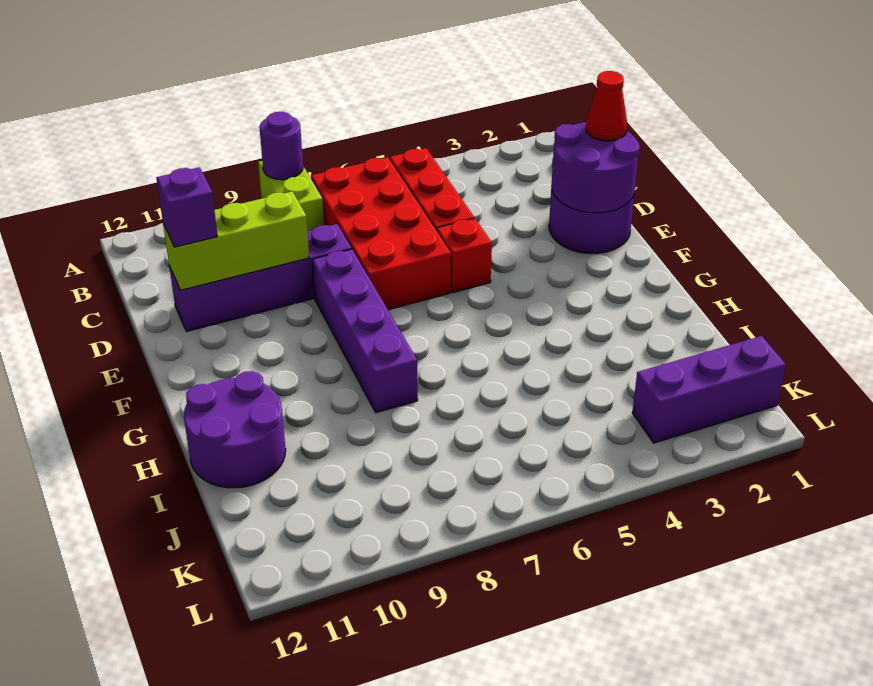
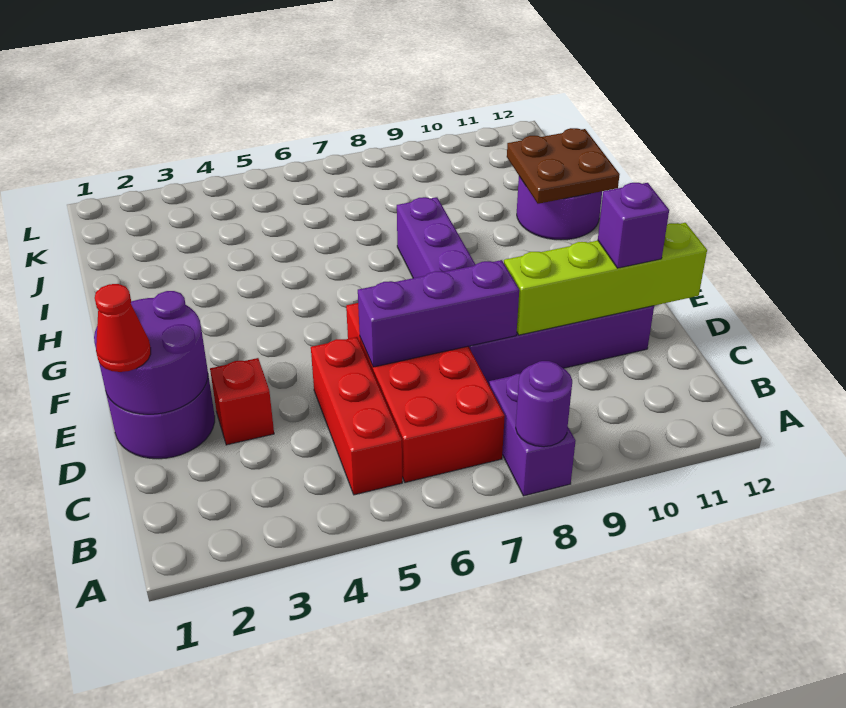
lime brick A8:B8 level 1 -> purple brick A8:B8 level 1
lime brick D9:D11 level 2 -> lime brick D9:D12 level 2
red brick E5 level 1 -> red brick D3 level 1
none -> brown plate H11:I12 level 2
purple brick K1:K3 level 1 -> purple brick D6:D8 level 2

